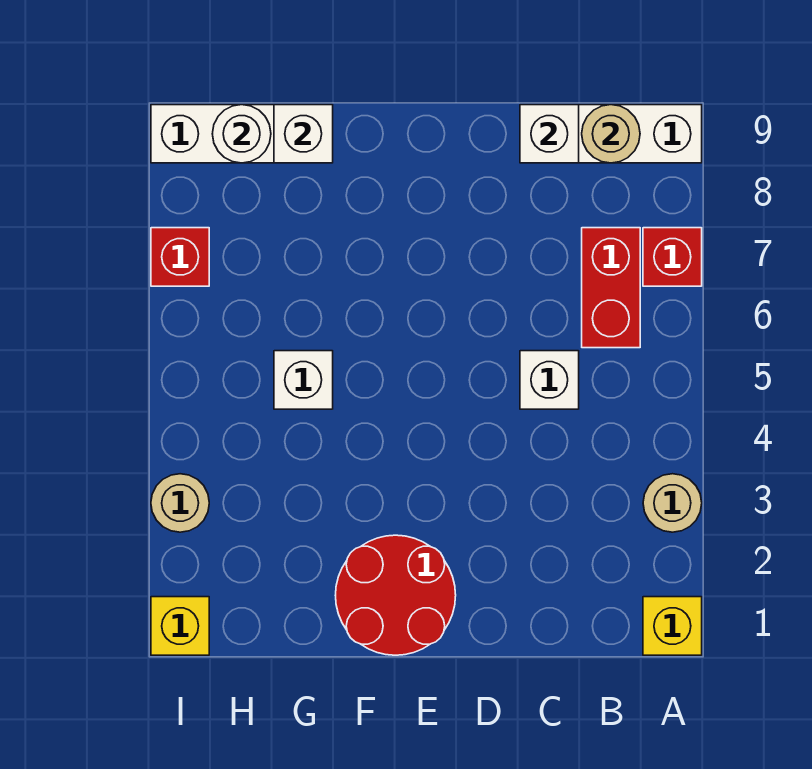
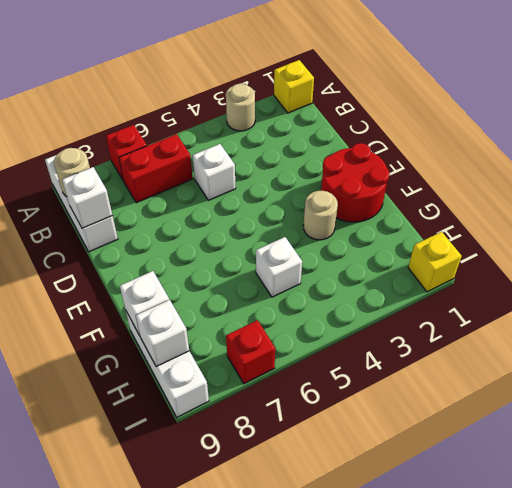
white round brick H9 level 2 -> white brick H9 level 2
tan round brick I3 level 1 -> tan round brick F3 level 1

